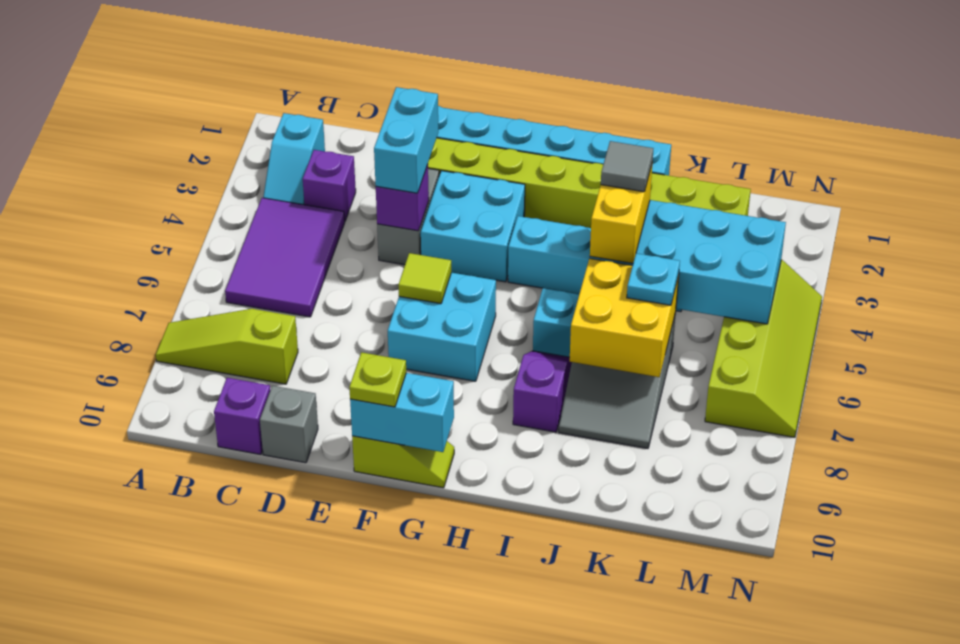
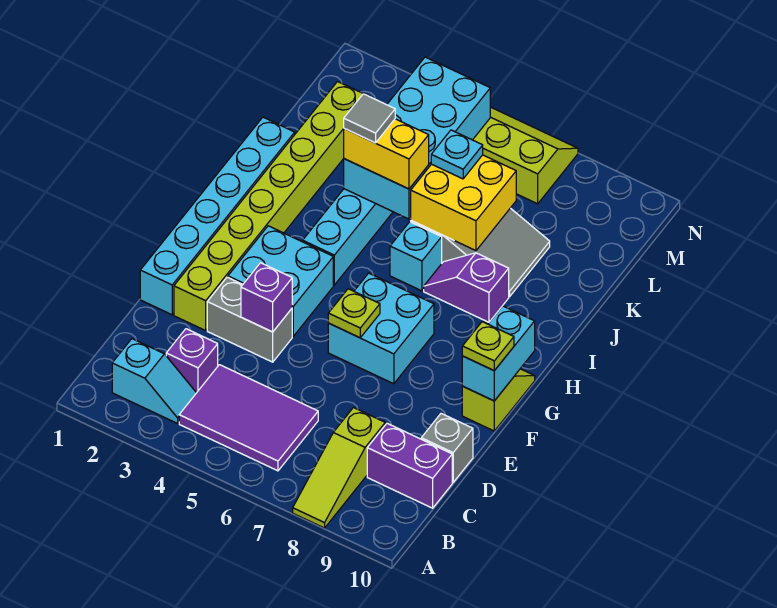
purple brick C10 level 1 -> purple brick C9:C10 level 1
cyan brick E3:E4 level 3 -> none
lime tile F6 level 2 -> lime plate F6 level 2

